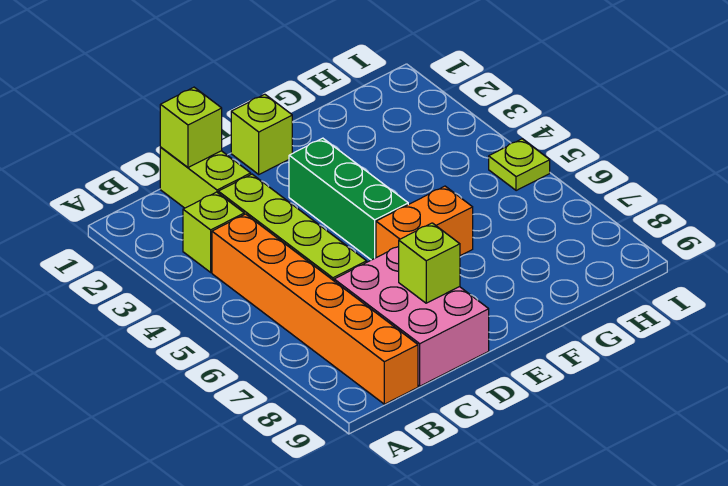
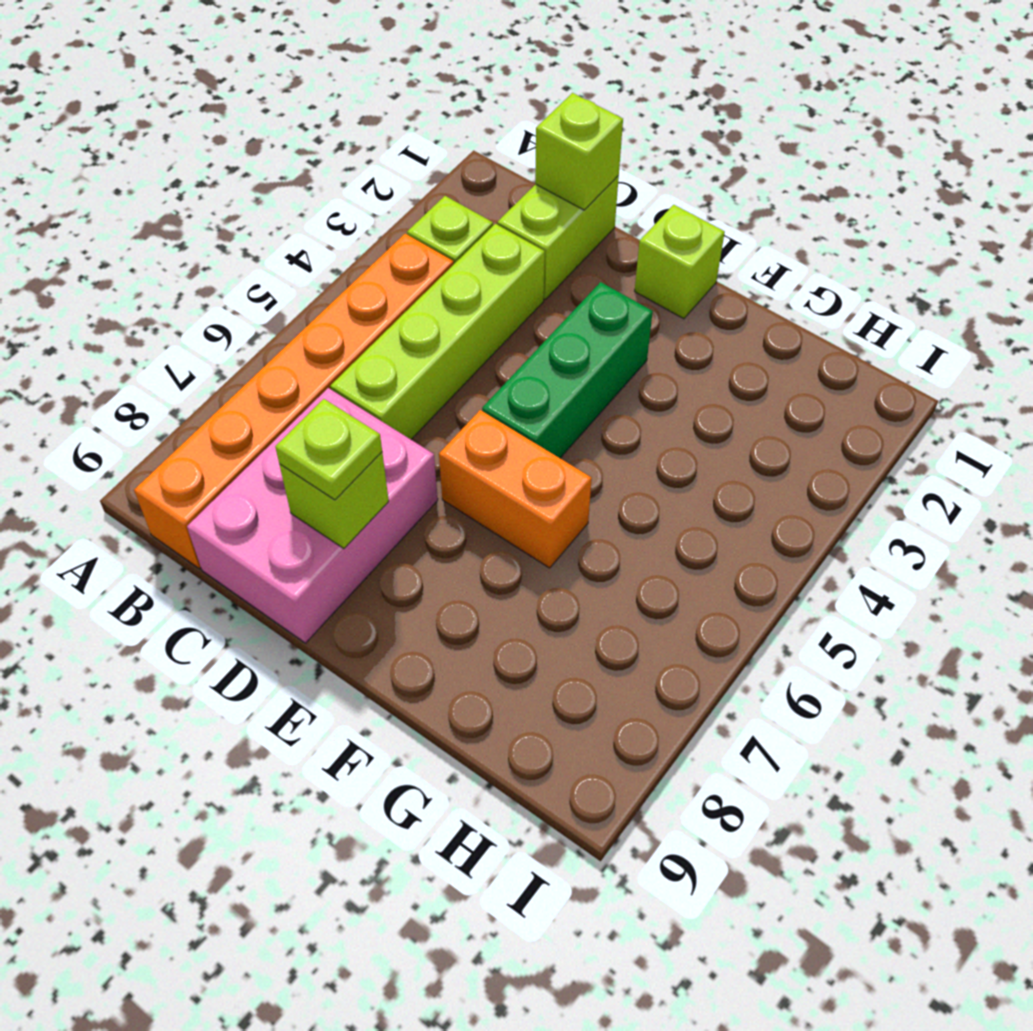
lime plate I5 level 1 -> lime plate D8 level 3

